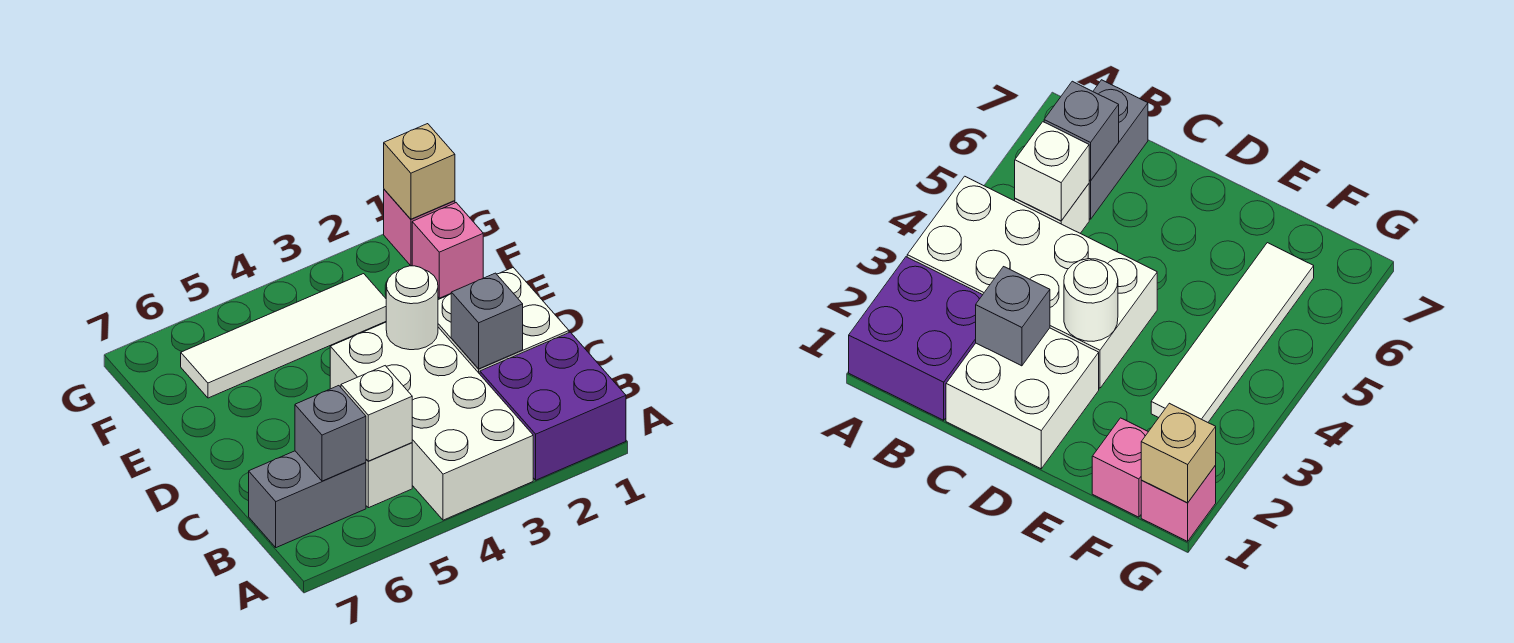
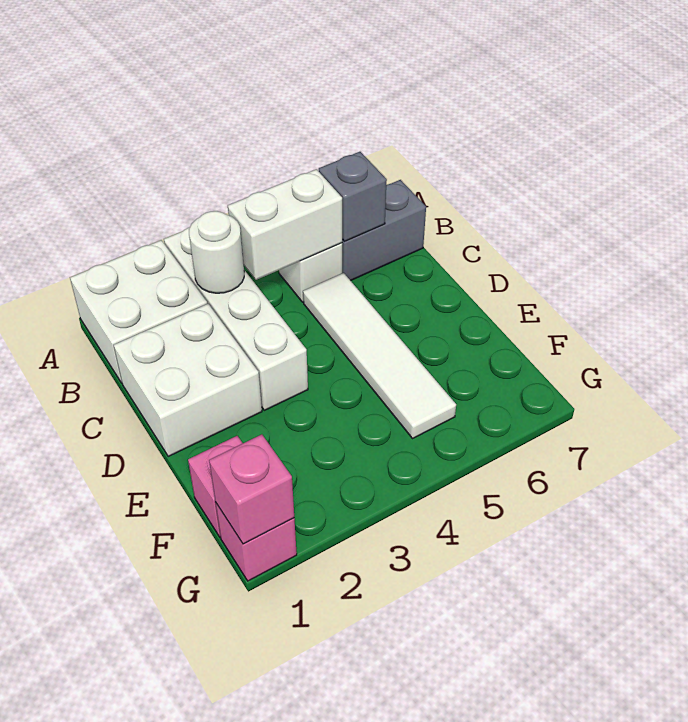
purple brick A1:B2 level 1 -> white brick A1:B2 level 1
white brick A3:D4 level 1 -> white brick A3:D3 level 1
white brick B5 level 2 -> white brick B4:B5 level 2
grey brick C2 level 2 -> none
white round brick D3 level 2 -> white round brick B3 level 2
white tile F3:F6 level 1 -> white tile C5:F5 level 1
tan brick G1 level 2 -> pink brick G1 level 2

